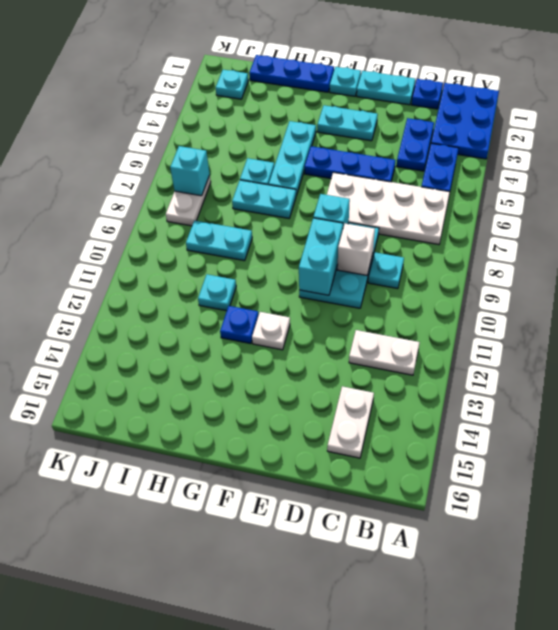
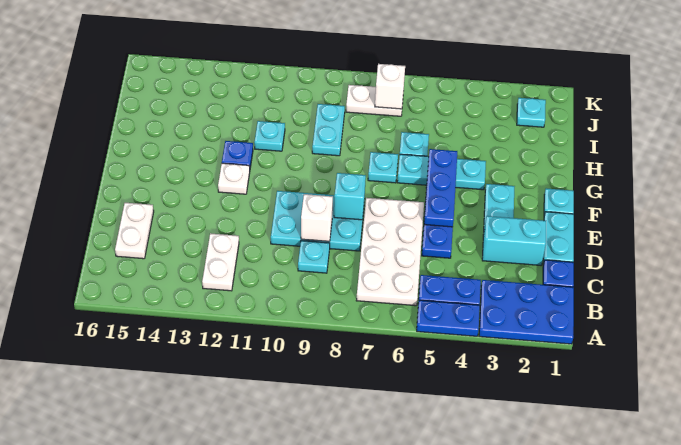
blue plate C3:C4 level 1 -> blue plate A4:A5 level 1
white plate C14:C15 level 1 -> white plate C15:D15 level 1
cyan brick E9:E10 level 2 -> cyan brick D2:D3 level 1
blue plate G1:I1 level 1 -> blue plate E5:G5 level 2
cyan plate G7:H7 level 1 -> cyan plate G7 level 1
cyan brick J7 level 2 -> white brick J7 level 2

